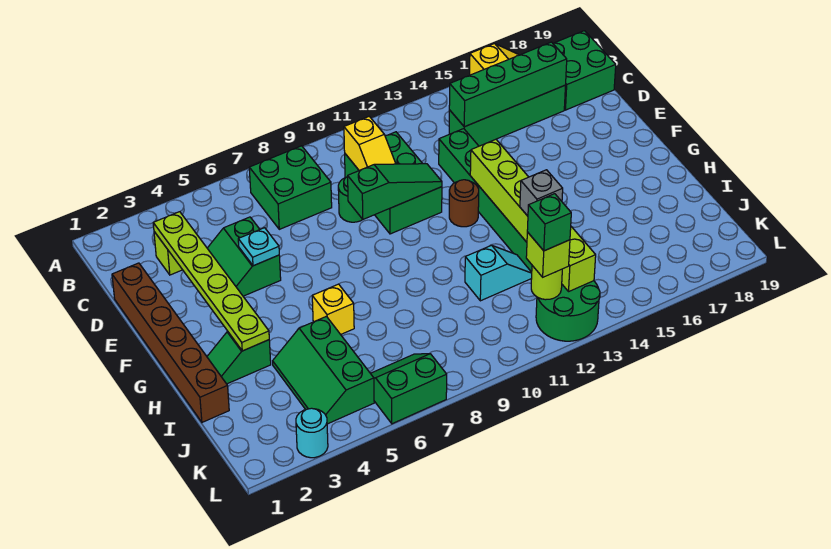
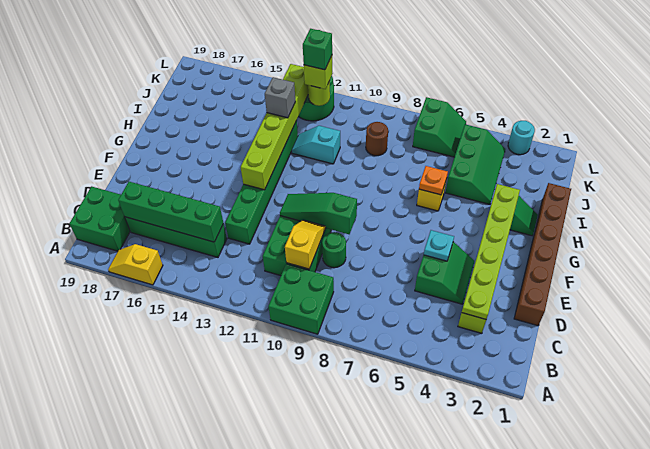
green brick B7:C8 level 1 -> green brick A9:B10 level 1
brown round brick F12 level 1 -> brown round brick J9 level 1
none -> orange plate H6 level 2
green slope K6:L7 level 1 top L -> green slope K6:L7 level 1 top 7

